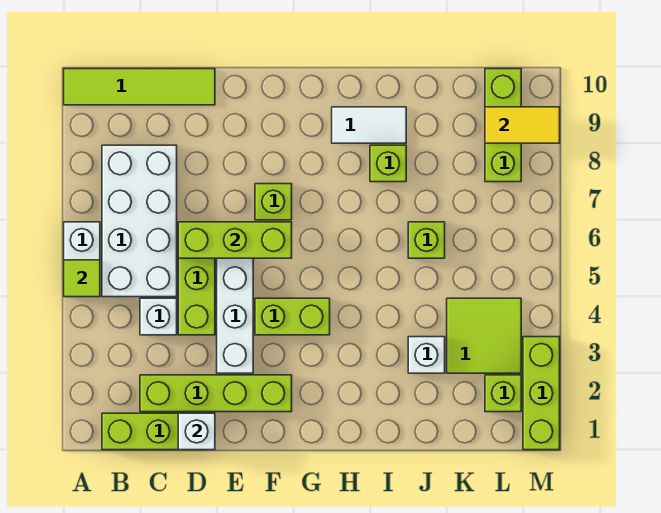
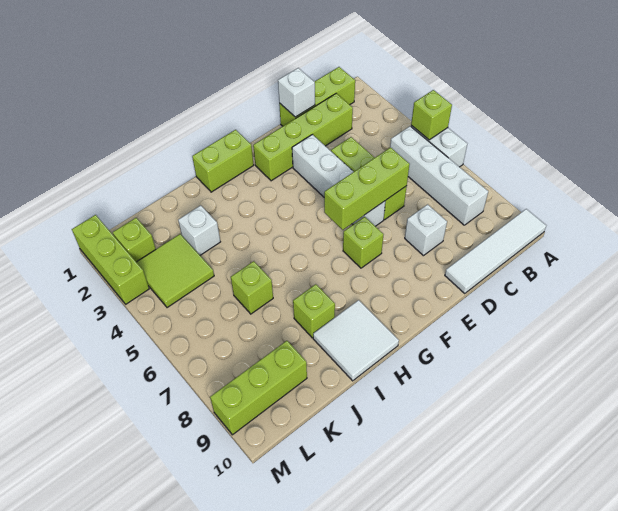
lime tile A5 level 2 -> lime brick A5 level 2
lime tile A10:D10 level 1 -> white tile A10:D10 level 1
white brick B5:C8 level 1 -> white brick B5:B8 level 1
white brick C4 level 1 -> white brick D8 level 1
lime brick F4:G4 level 1 -> lime brick G1:H1 level 1
white tile H9:I9 level 1 -> white tile H9:I10 level 1
lime brick L8:L10 level 1 -> lime brick K9:M9 level 1
yellow tile L9:M9 level 2 -> none

